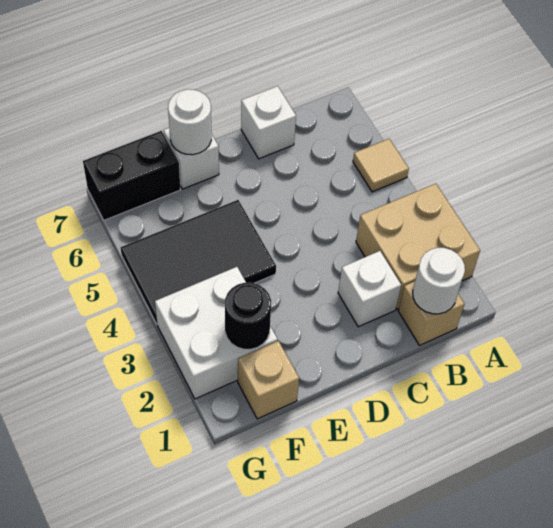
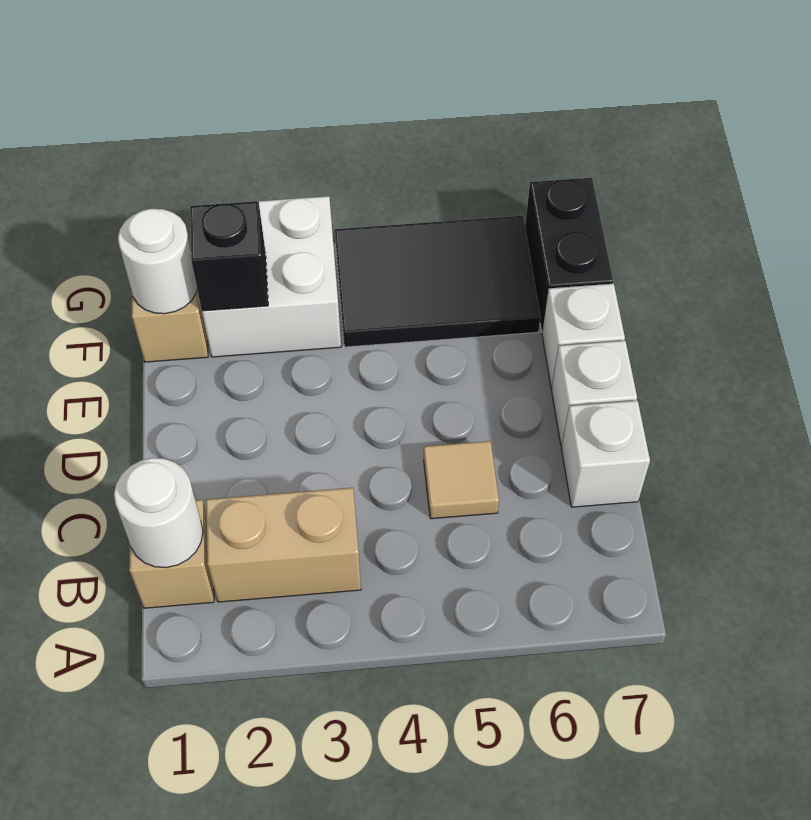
tan brick A2:B3 level 1 -> tan brick B2:B3 level 1
tan tile A5 level 1 -> tan tile C5 level 1
white brick C2 level 1 -> white brick D7 level 1
black tile E4:G5 level 1 -> black tile F4:G6 level 1
white round brick E7 level 2 -> white round brick F1 level 2
black round brick F2 level 2 -> black brick F2 level 2

